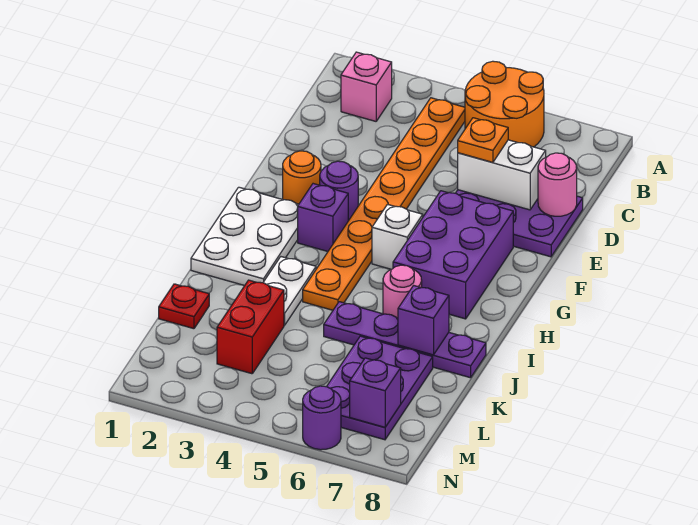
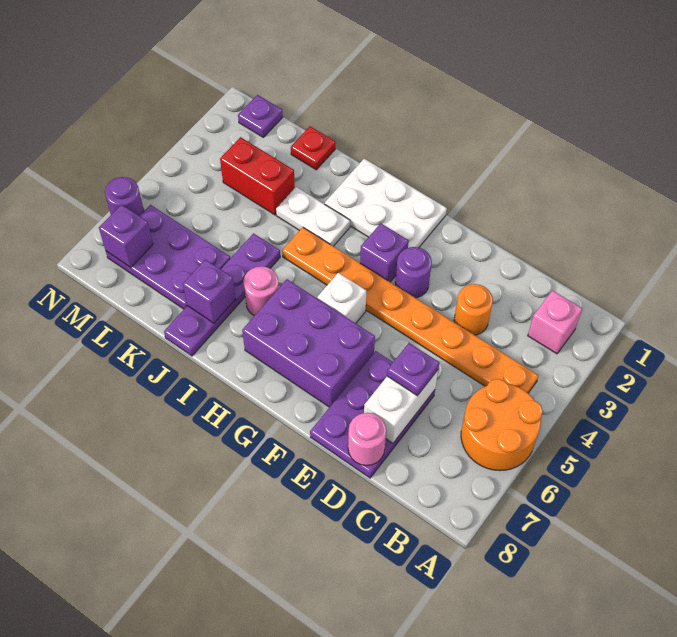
orange plate D6 level 3 -> purple plate D6 level 3
orange round brick F2 level 1 -> orange round brick D3 level 1
none -> purple plate M1 level 1

